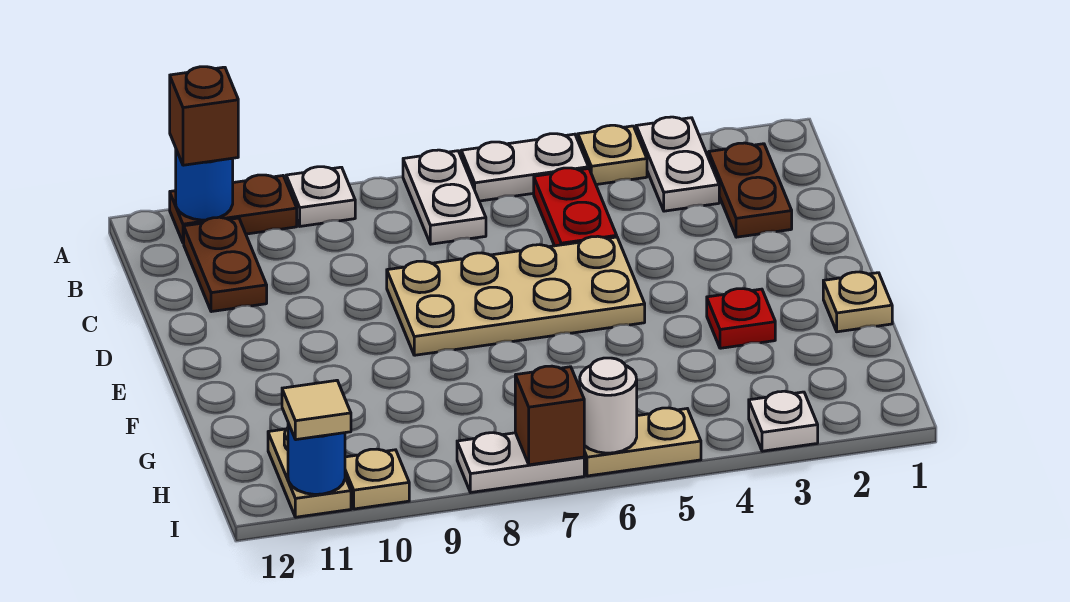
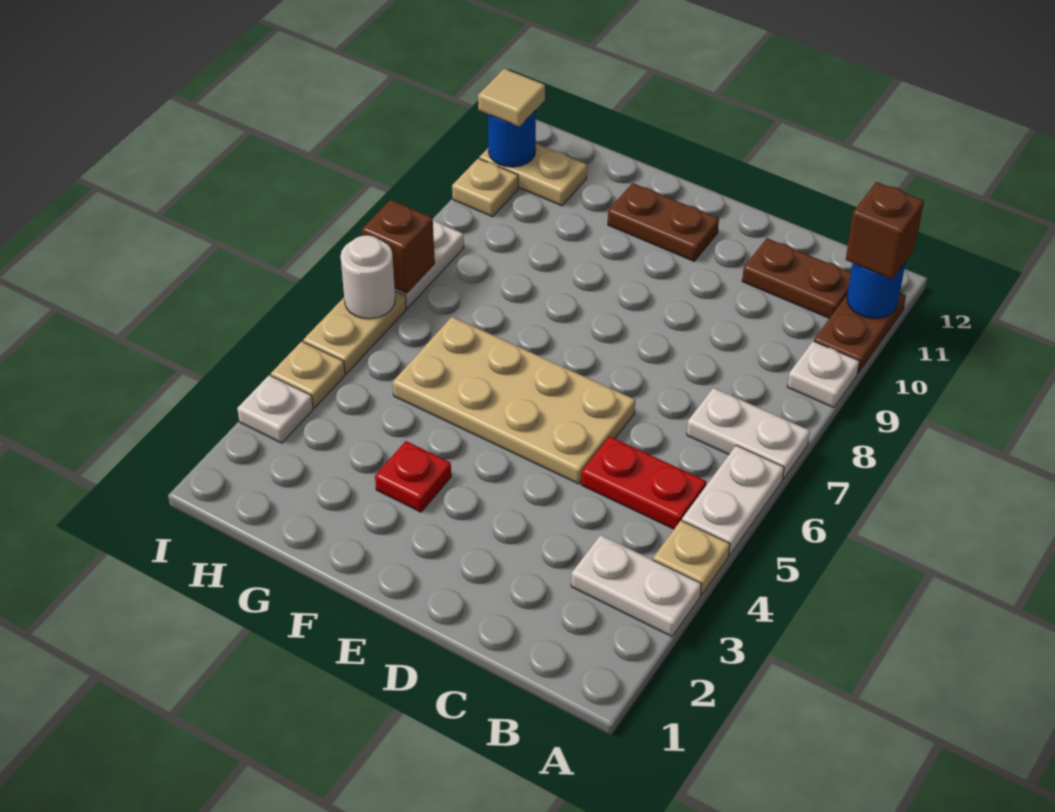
brown plate B2:C2 level 1 -> brown plate E11:F11 level 1
tan plate D5:E8 level 1 -> tan plate D5:G6 level 1
tan plate F1 level 1 -> tan plate I4 level 1

